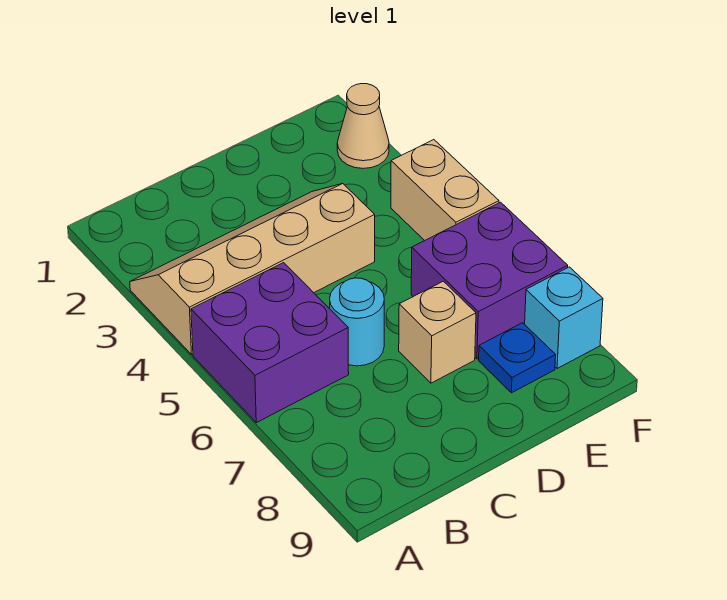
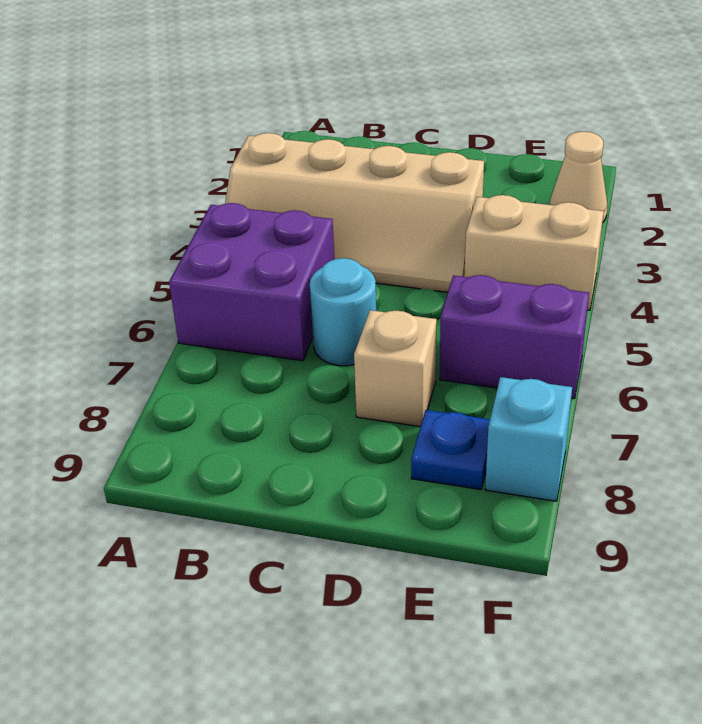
tan slope A3:D4 level 1 top 4 -> tan slope A3:D4 level 1 top 3
purple brick E6:F7 level 1 -> purple brick E6:F6 level 1
tan brick F4:F5 level 1 -> tan brick E4:F4 level 1

